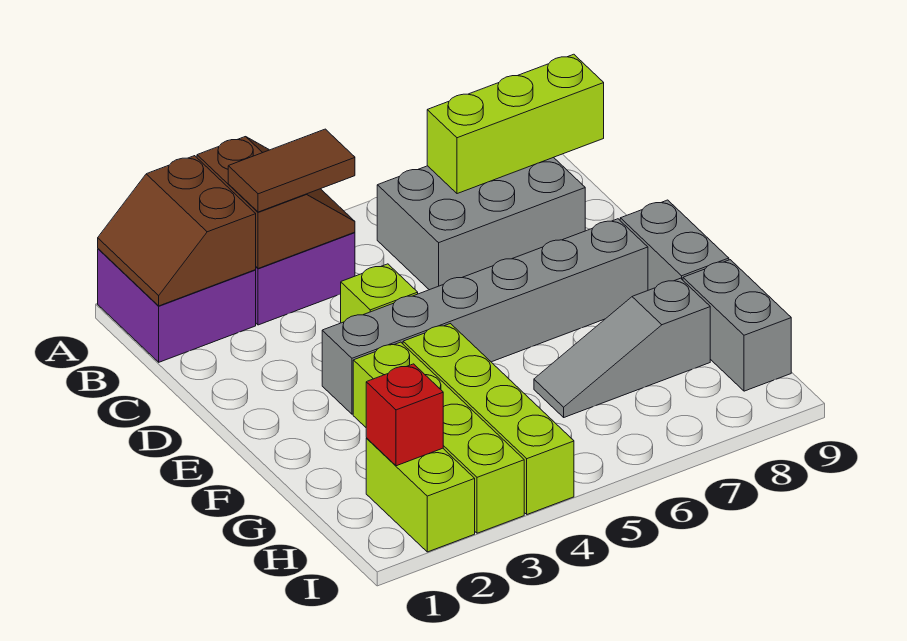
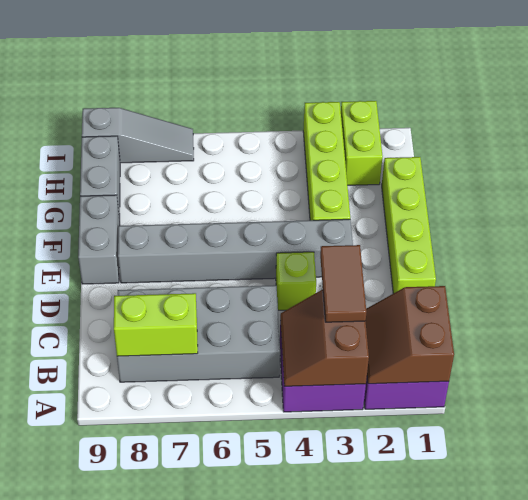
brown slope A1:B2 level 2 top 2 -> brown slope A1:B2 level 2 top 1
brown tile B3:B4 level 3 -> brown tile B3:C3 level 3
grey brick B6:C8 level 1 -> grey brick B5:C8 level 1
lime brick B7:B9 level 2 -> lime brick B7:B8 level 2
lime brick F4:I4 level 1 -> lime brick D1:G1 level 1
grey slope G6:G8 level 1 top 8 -> grey slope I7:I9 level 1 top 9
red brick H2 level 2 -> none

